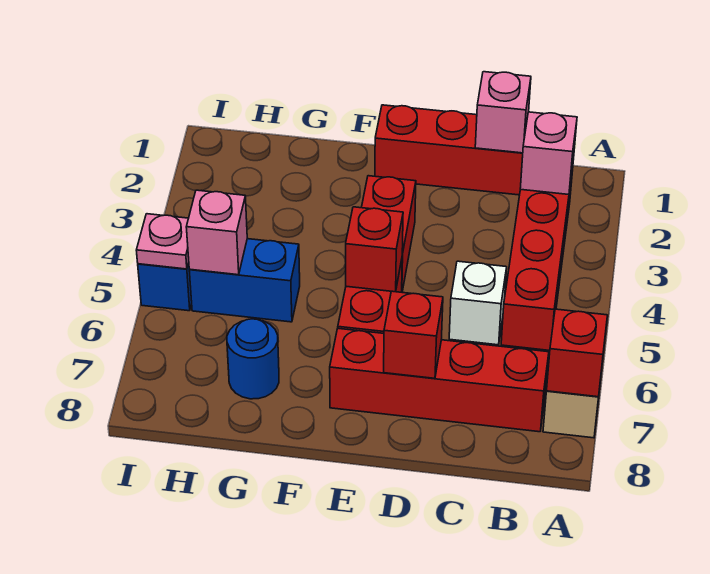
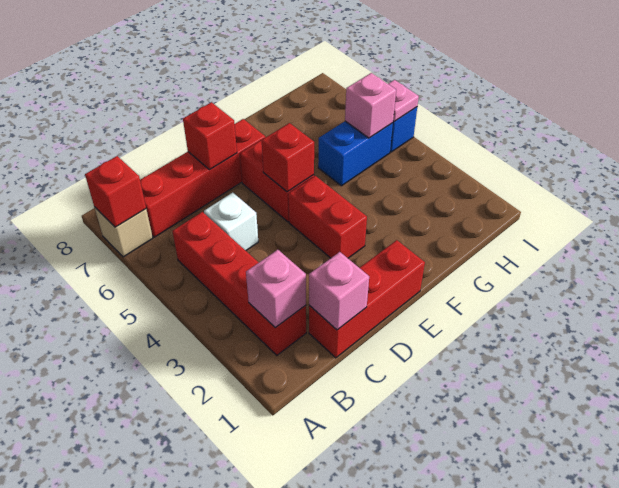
blue round brick G7 level 1 -> none

